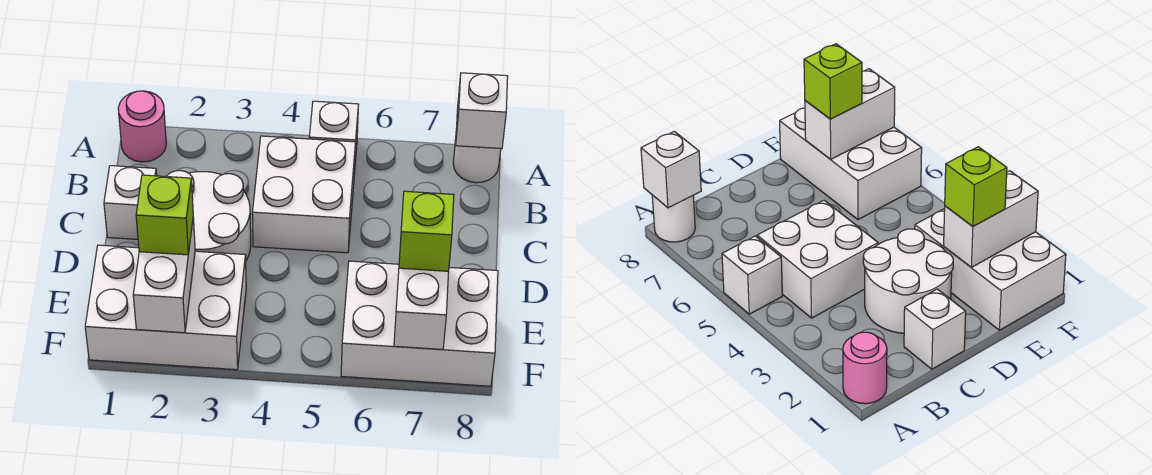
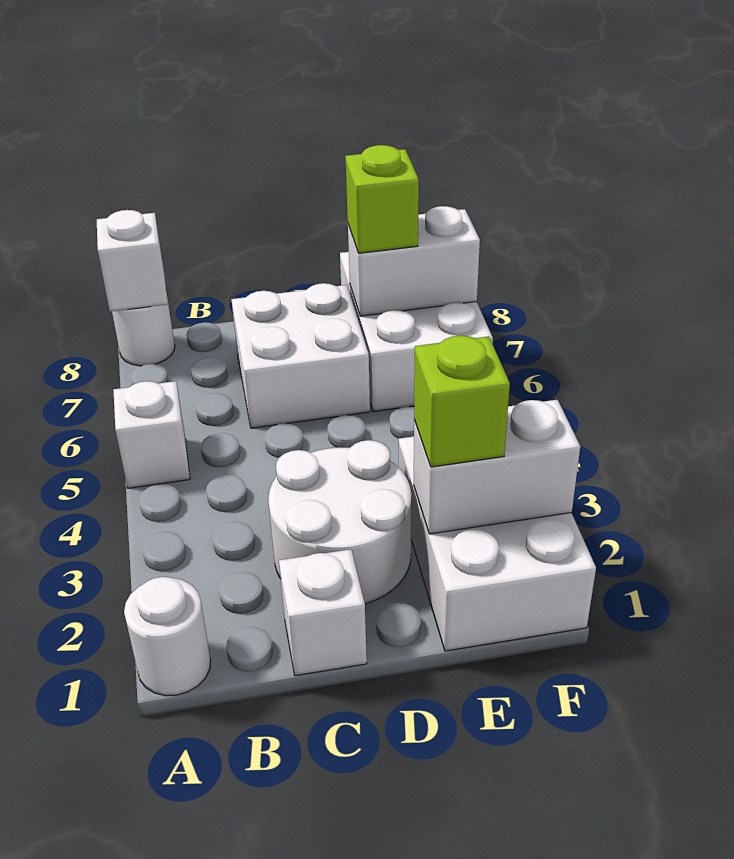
pink round brick A1 level 1 -> white round brick A1 level 1
white brick B4:C5 level 1 -> white brick C6:D7 level 1

